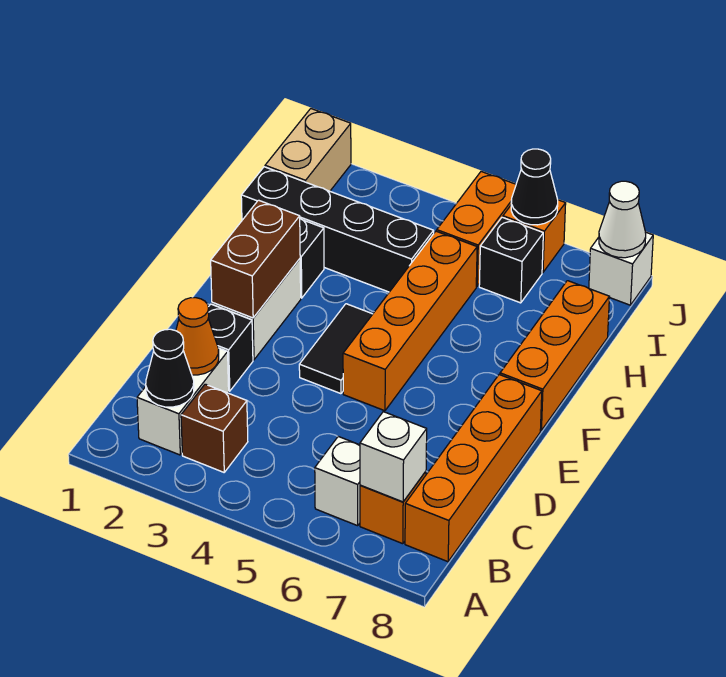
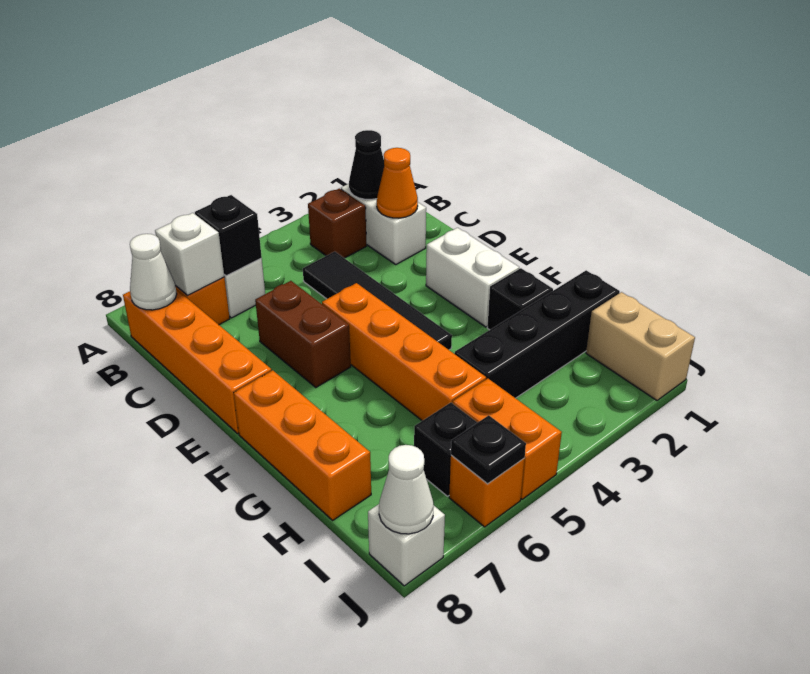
none -> white cone B8 level 2
black brick D2 level 1 -> black brick B6 level 2
brown brick E2:F2 level 2 -> brown brick D6:E6 level 1
black tile E4:F4 level 1 -> black tile C4:F4 level 1
black cone J6 level 2 -> black plate J6 level 2

